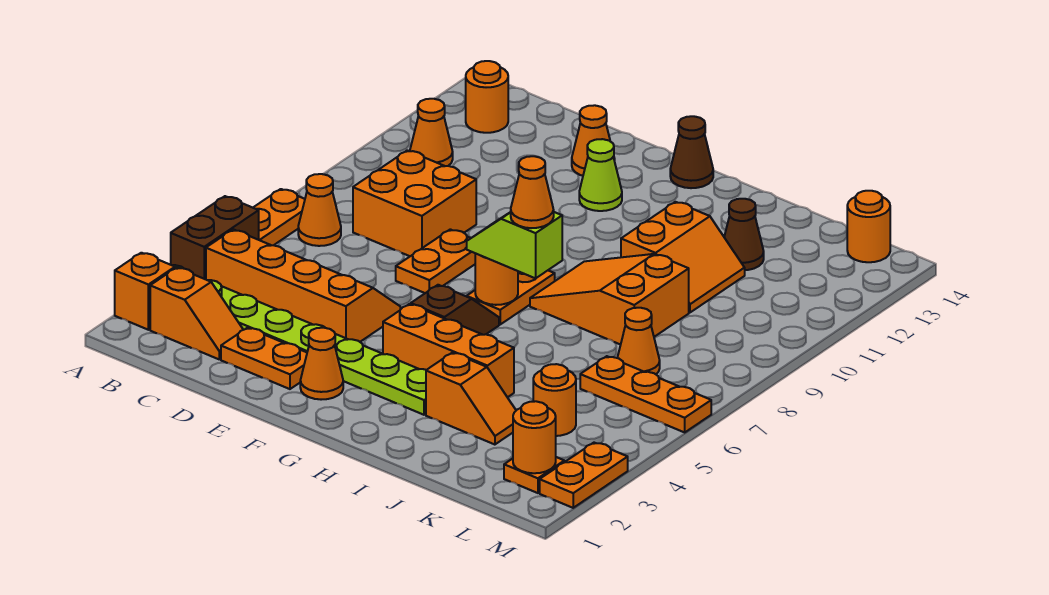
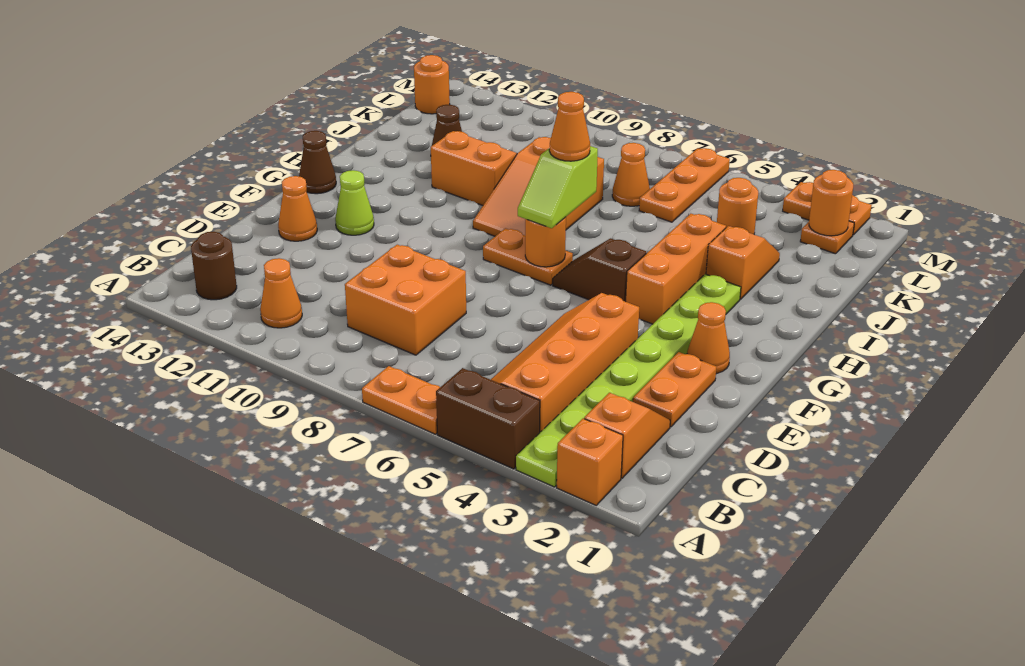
orange cone B7 level 1 -> none
orange round brick B13 level 1 -> brown round brick B13 level 1
orange plate E7:E8 level 1 -> none

